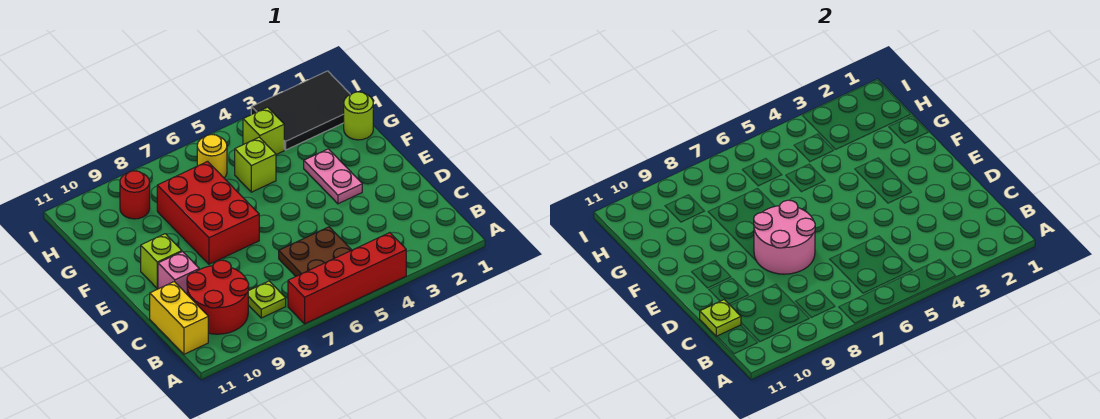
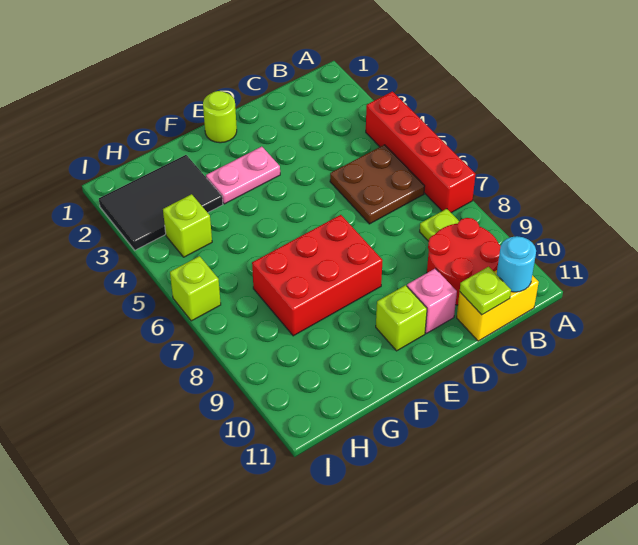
none -> cyan round brick B11 level 2
pink round brick D7:E8 level 2 -> none
lime round brick G1 level 1 -> lime round brick E1 level 1
lime brick G5 level 1 -> lime brick I6 level 1
black tile H1:I3 level 1 -> black tile G2:I3 level 1
yellow round brick H6 level 1 -> none
red round brick H9 level 1 -> none

